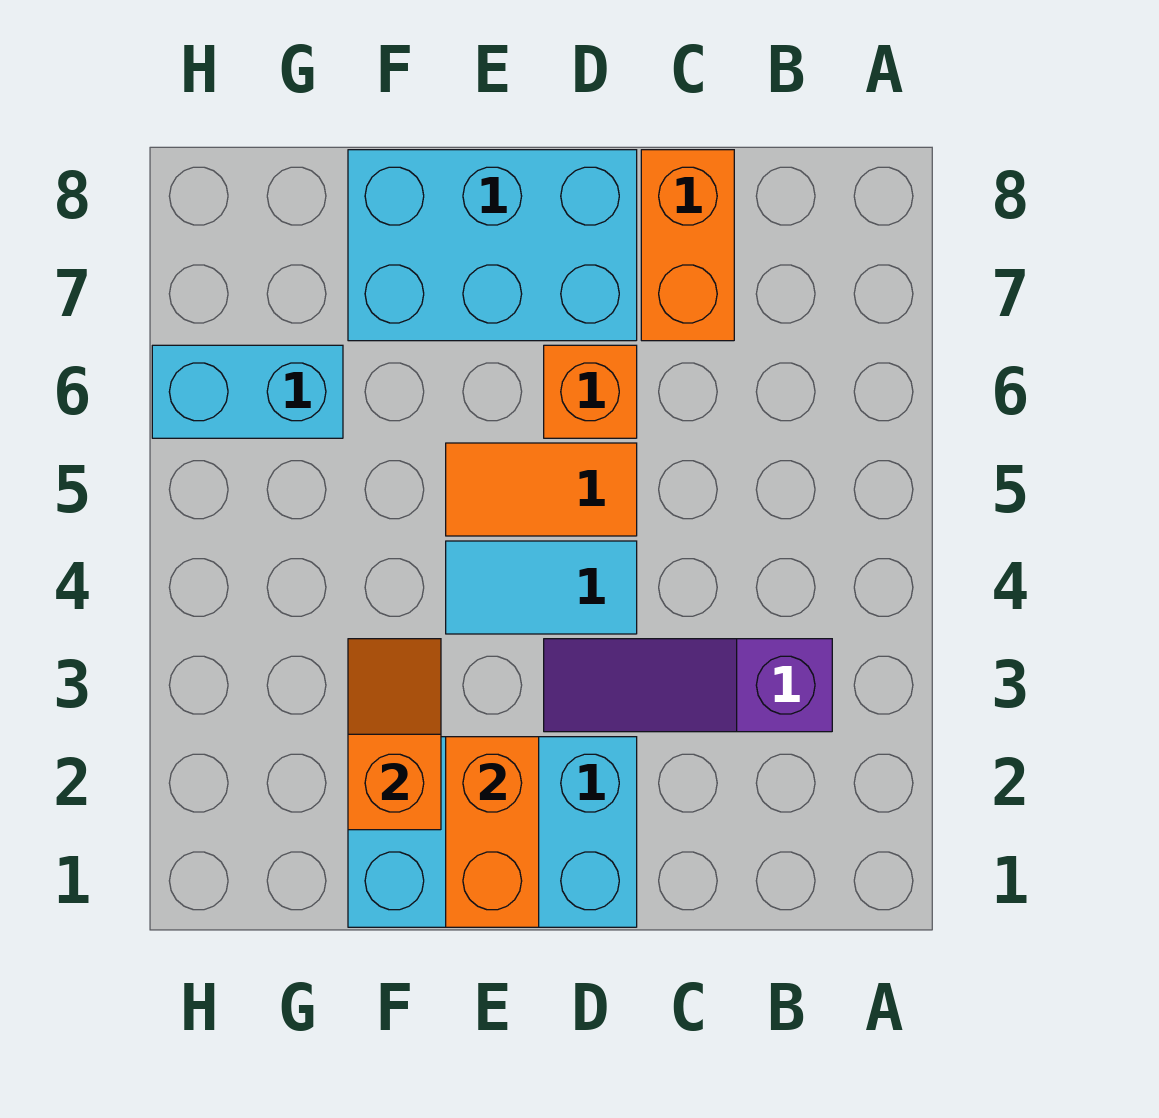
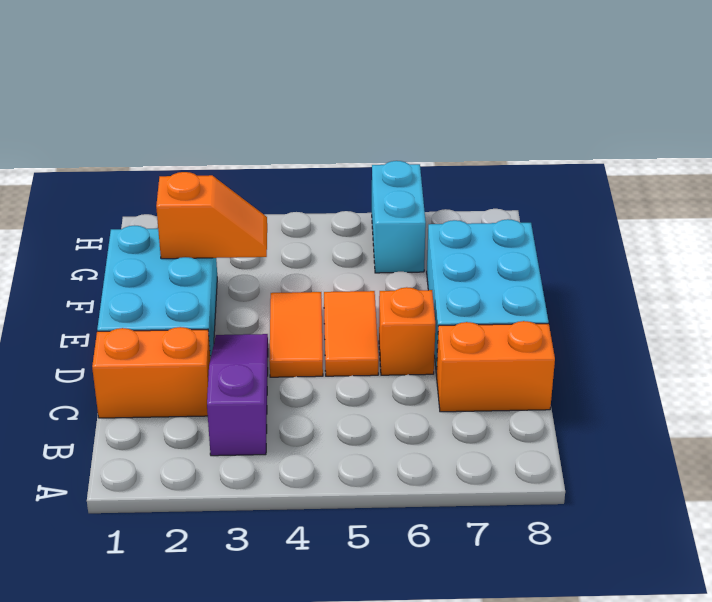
cyan tile D4:E4 level 1 -> orange tile D4:E4 level 1
orange brick E1:E2 level 2 -> orange brick C1:C2 level 1

